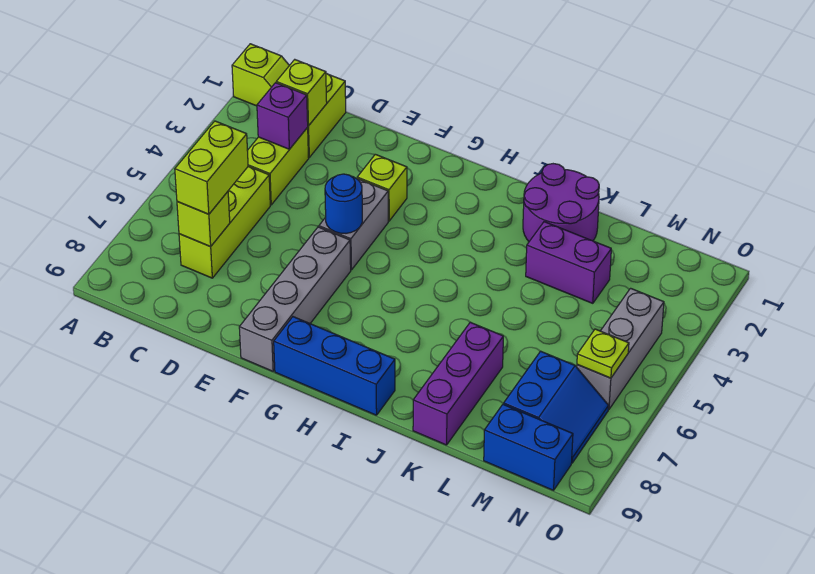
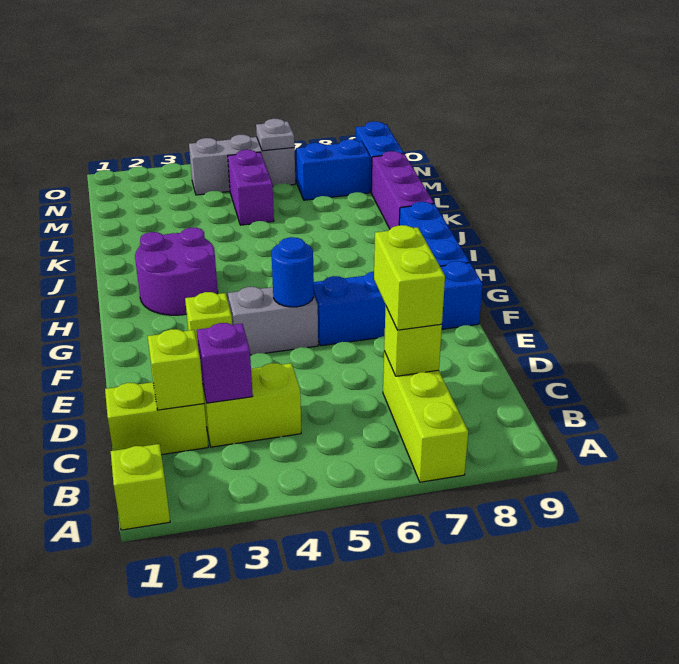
lime brick C5:C7 level 1 -> lime brick A7:C7 level 1
lime brick C6:C7 level 3 -> lime brick C7:D7 level 3
grey brick F6:F9 level 1 -> blue brick F6:F9 level 1
purple round brick J1:K2 level 1 -> purple round brick H2:I3 level 1
purple brick K3:L3 level 1 -> purple brick L5:M5 level 1
purple brick K7:K9 level 1 -> purple brick J9:L9 level 1
lime plate N6 level 2 -> grey plate N6 level 2

